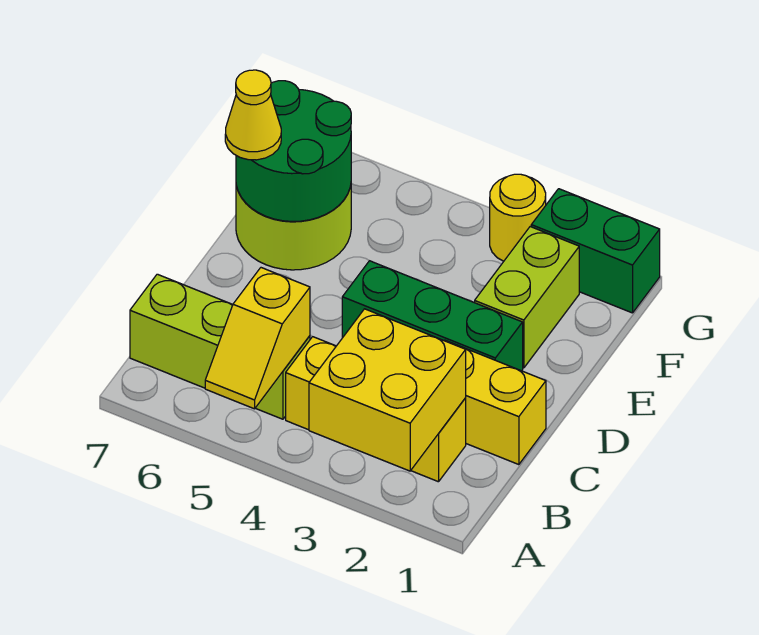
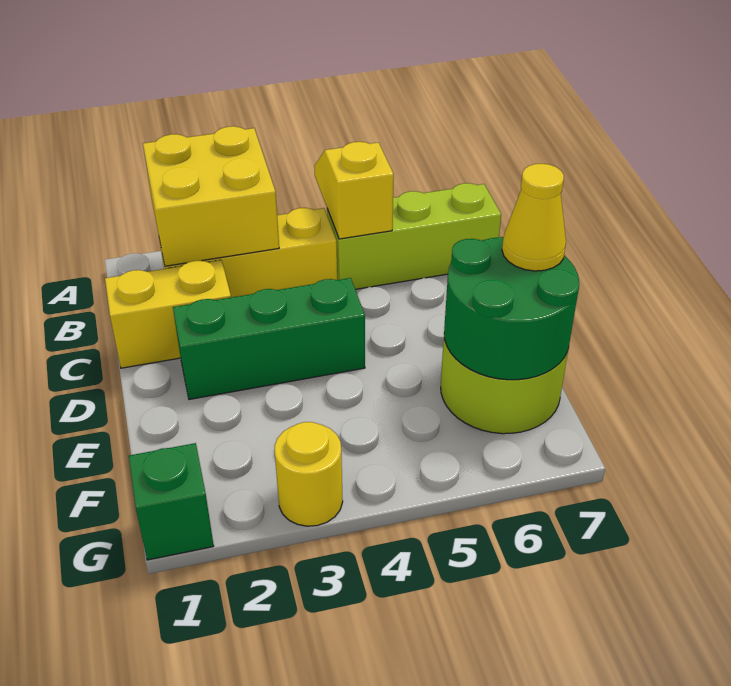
lime brick E2:F2 level 1 -> none
green brick G1:G2 level 1 -> green brick G1 level 1

